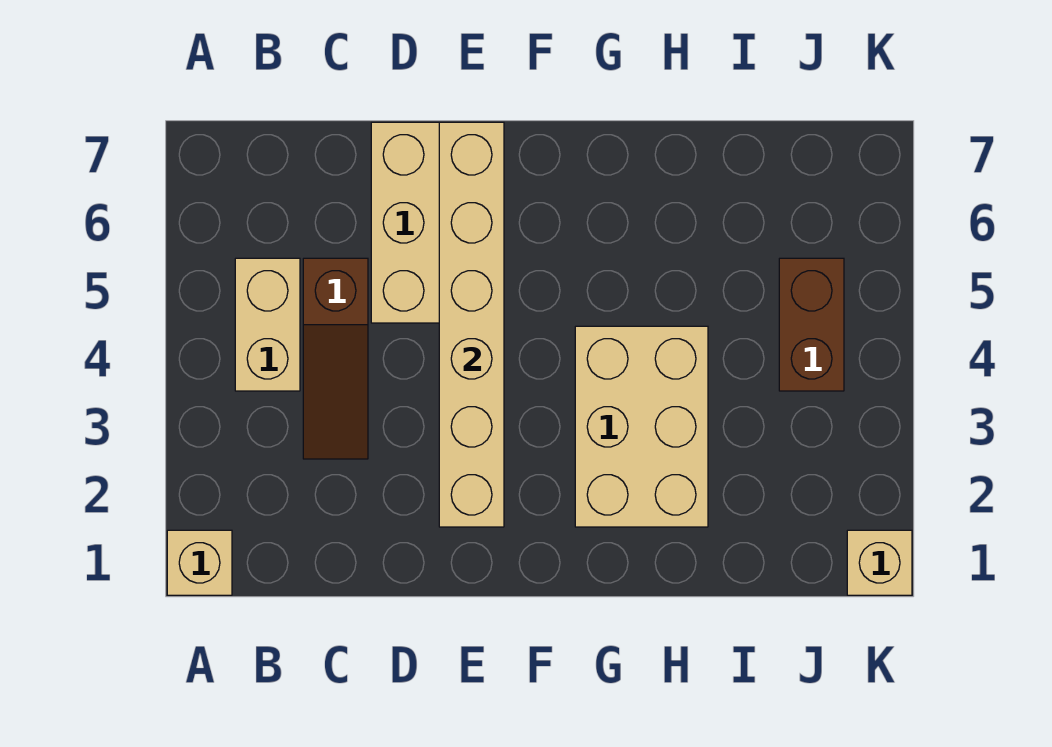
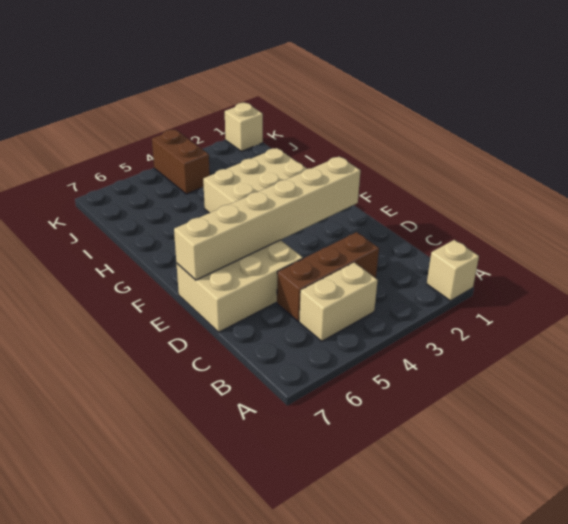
brown slope C3:C5 level 1 top 5 -> brown brick C3:C5 level 1
brown brick J4:J5 level 1 -> brown brick J4:K4 level 1

